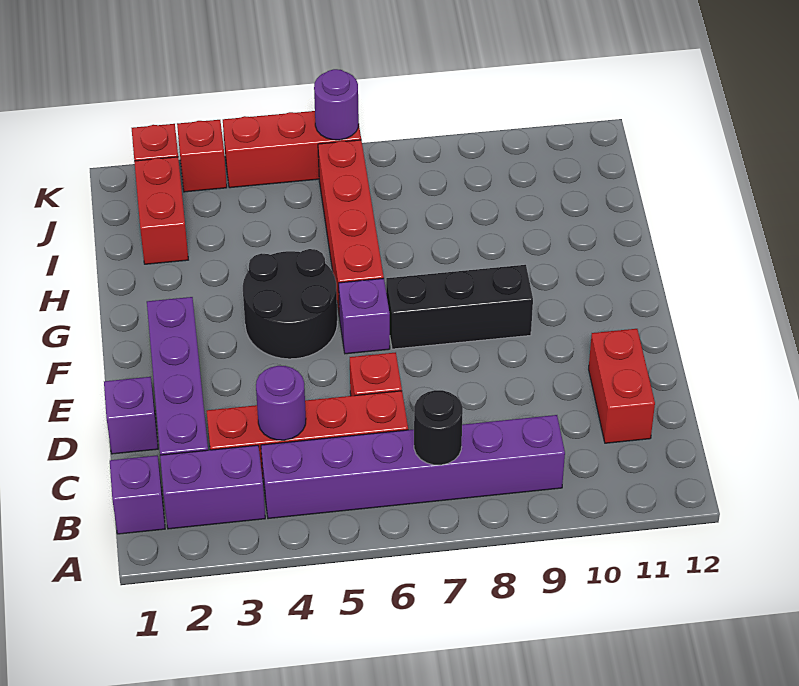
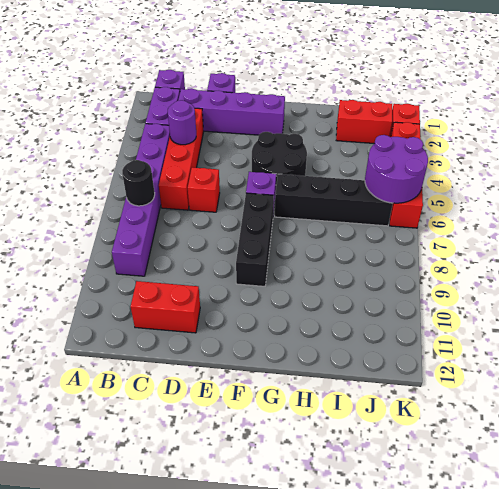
red brick G6:J6 level 1 -> black brick G6:J6 level 1
purple round brick K6 level 2 -> purple round brick J5:K6 level 2

